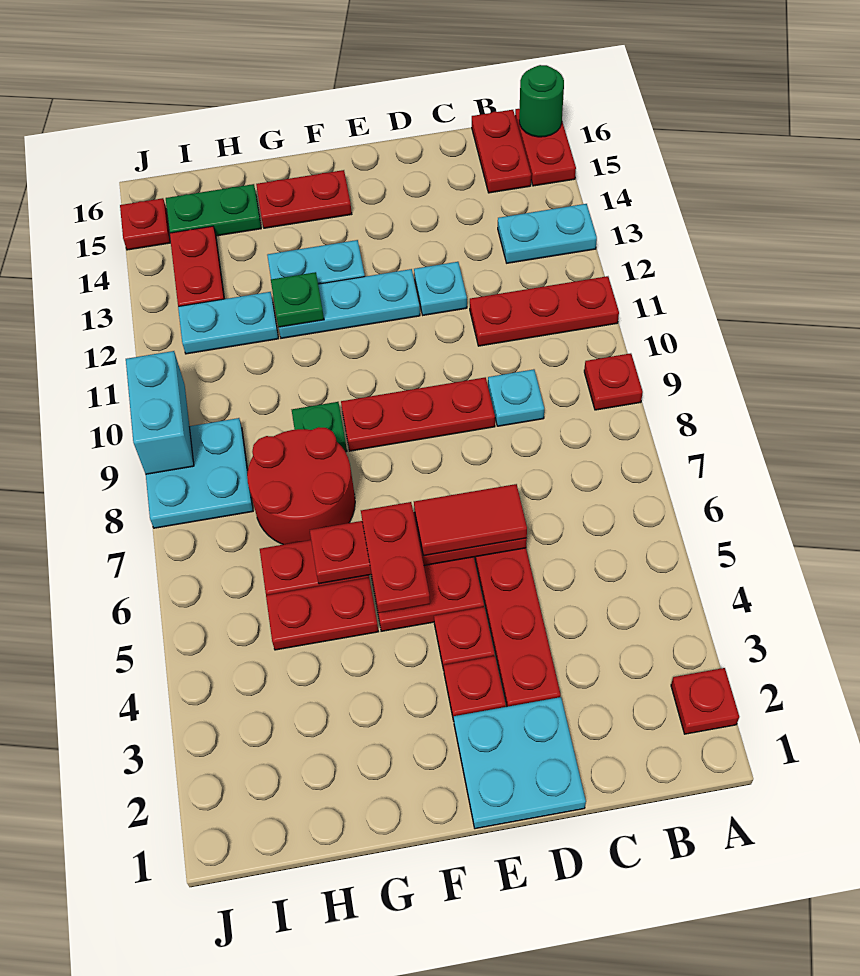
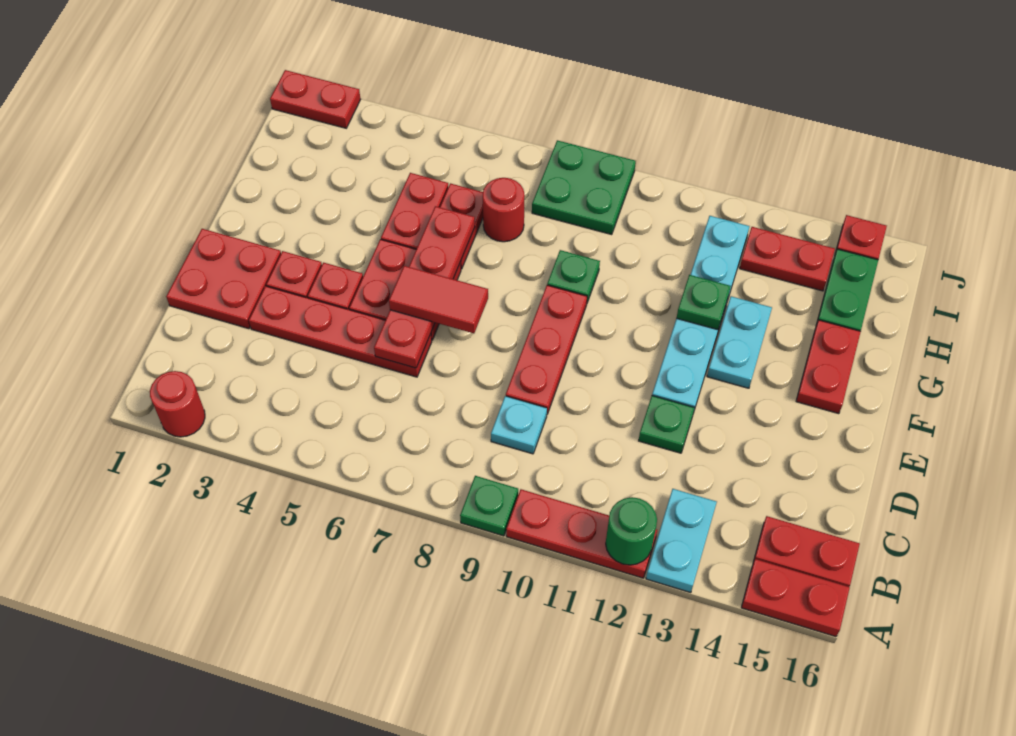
red plate A2 level 1 -> red round brick A2 level 1
red plate A9 level 1 -> green plate A9 level 1
red plate A11:C11 level 1 -> red plate A10:A12 level 1
green round brick A16 level 2 -> green round brick A12 level 2
cyan plate D1:E2 level 1 -> red plate D1:E2 level 1
red tile D6:E6 level 3 -> red tile E6:E7 level 3
cyan plate D12 level 1 -> green plate D12 level 1
red plate F5:F6 level 3 -> red plate J1:J2 level 1
red round brick G7:H8 level 1 -> red round brick H7 level 1
cyan plate I8:J9 level 1 -> green plate I8:J9 level 1
cyan brick J9:J10 level 2 -> none

